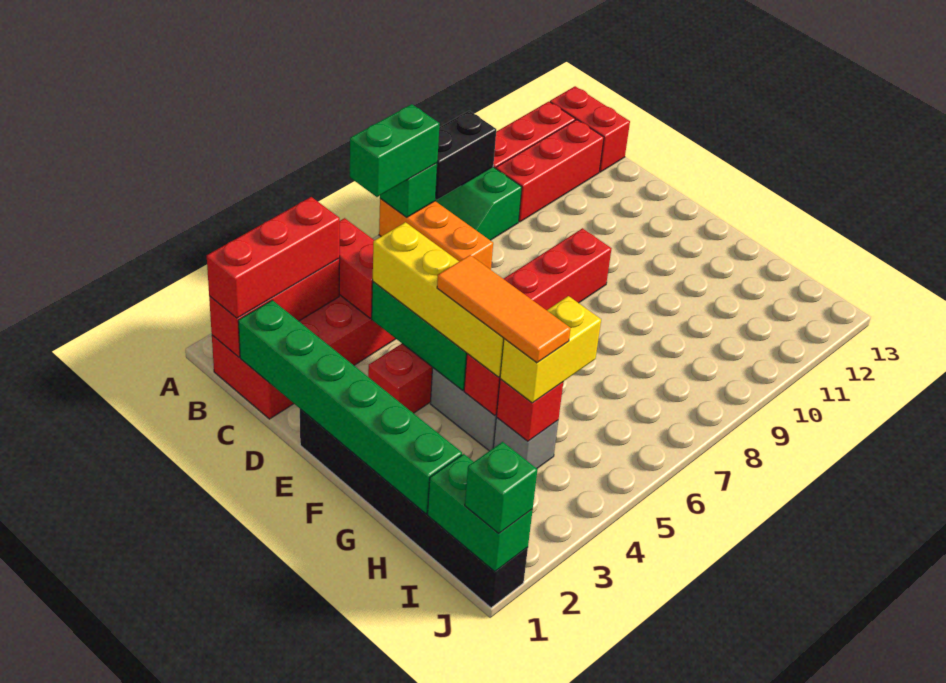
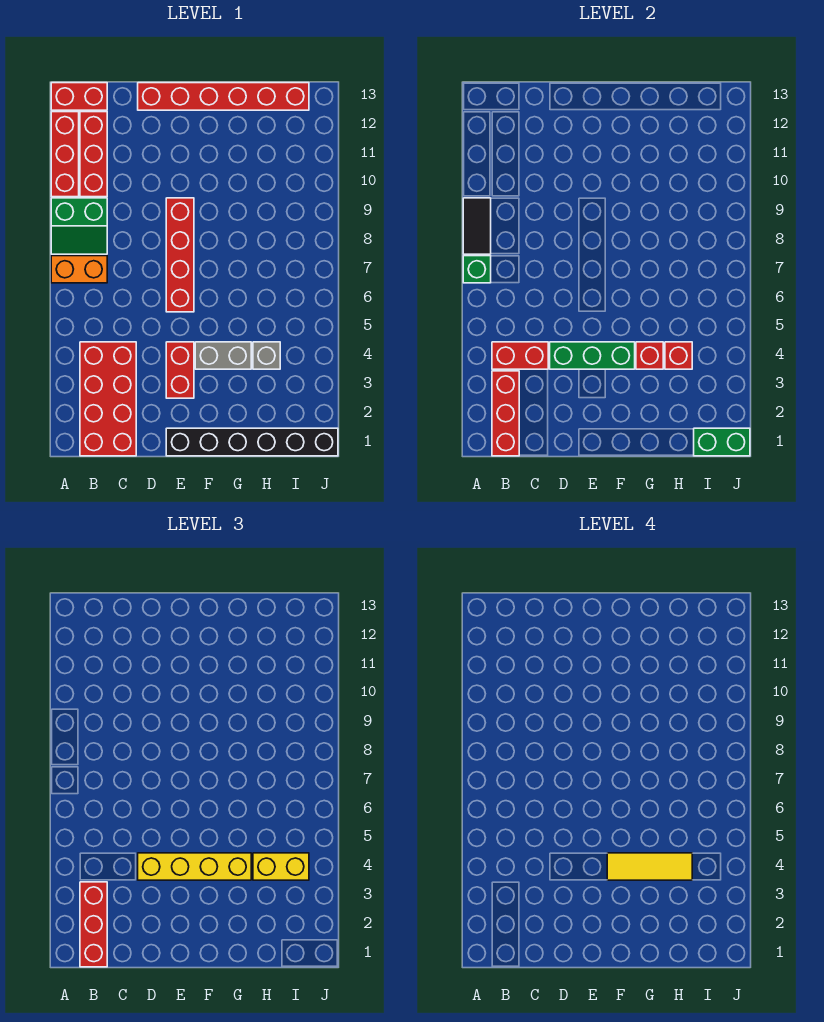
green brick A6:A7 level 3 -> none
orange brick A7:C7 level 1 -> orange brick A7:B7 level 1
black brick A8:A9 level 2 -> black tile A8:A9 level 2
green brick C1:H1 level 2 -> none
none -> red brick D13:I13 level 1
orange tile F4:H4 level 4 -> yellow tile F4:H4 level 4
yellow brick H4:H5 level 3 -> yellow brick H4:I4 level 3
green brick J1 level 3 -> none

